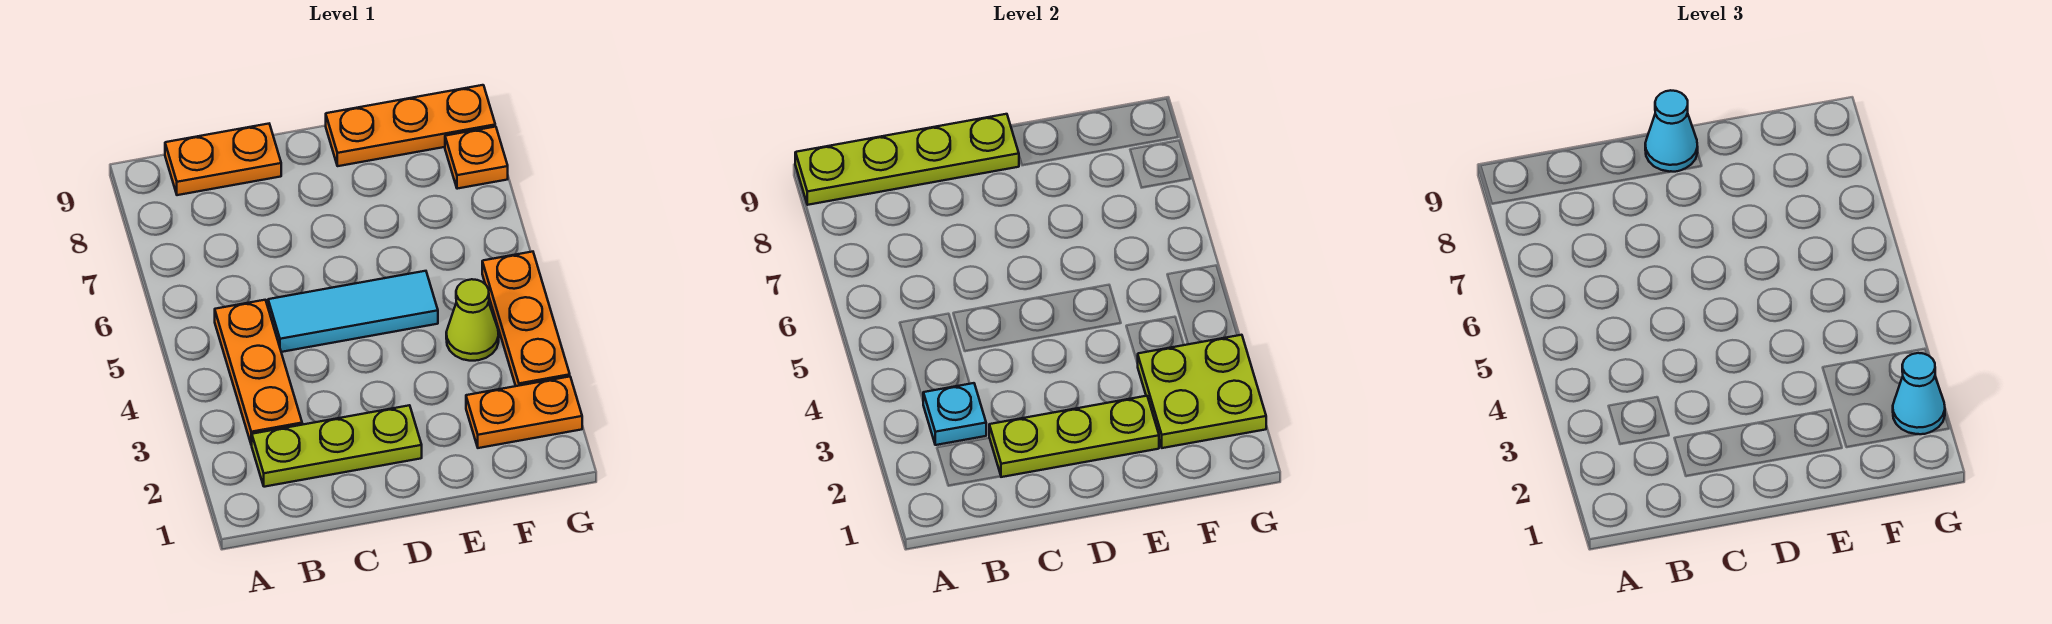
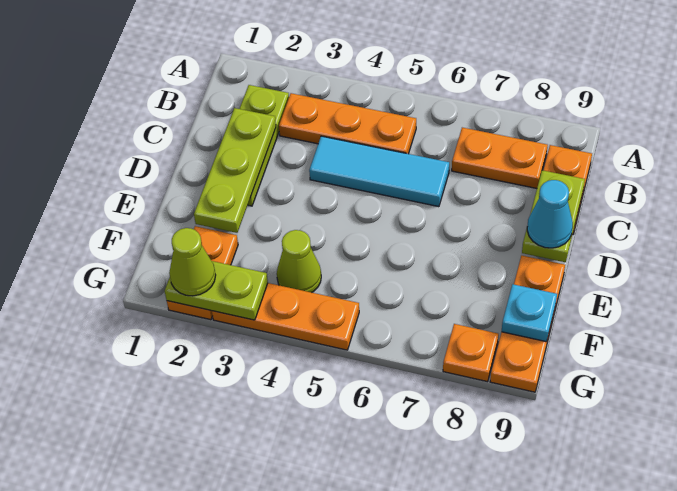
lime plate A9:D9 level 2 -> lime plate C9:D9 level 2
cyan plate B3 level 2 -> cyan plate F9 level 2
none -> orange plate B7:B8 level 1
cyan tile C5:E5 level 1 -> cyan tile C4:C6 level 1
lime plate F2:G3 level 2 -> lime plate G2:G3 level 2
cyan cone G2 level 3 -> lime cone G2 level 3

